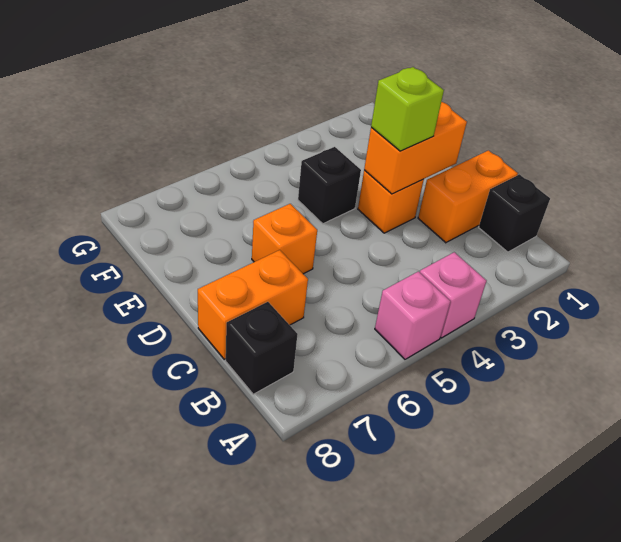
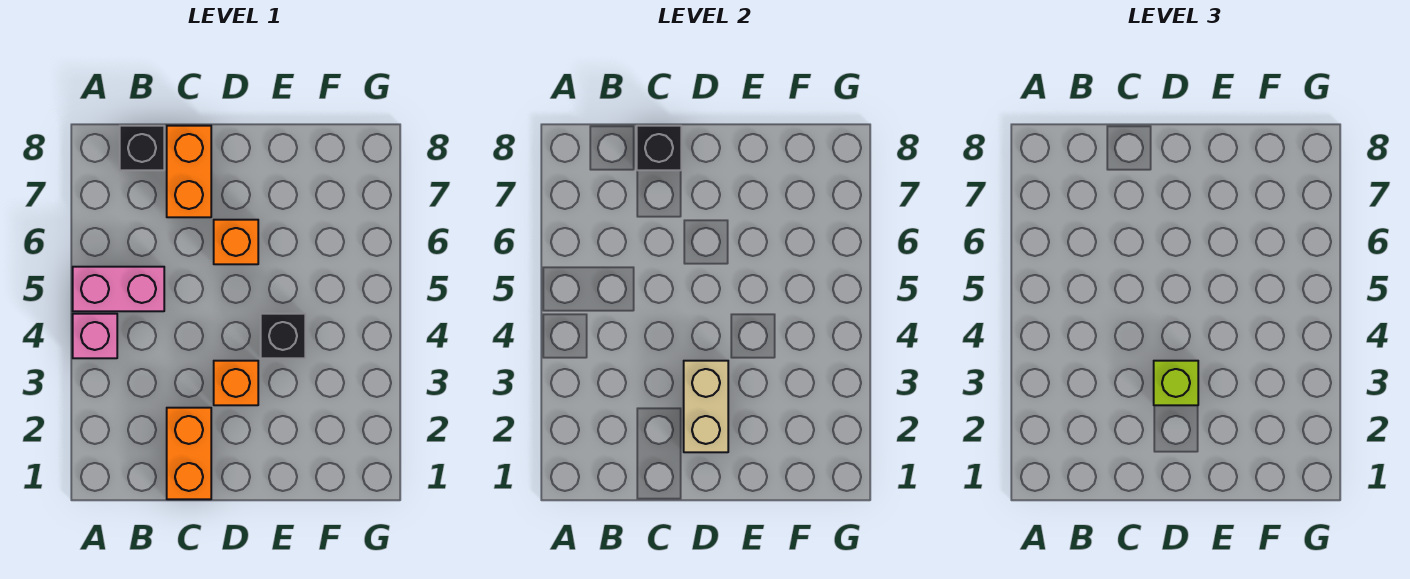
pink brick A5 level 1 -> pink brick A5:B5 level 1
black brick B1 level 1 -> black brick C8 level 2
orange brick D2:D3 level 2 -> tan brick D2:D3 level 2

